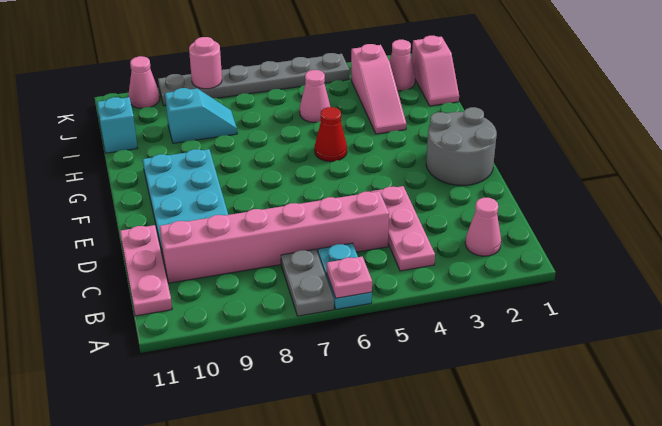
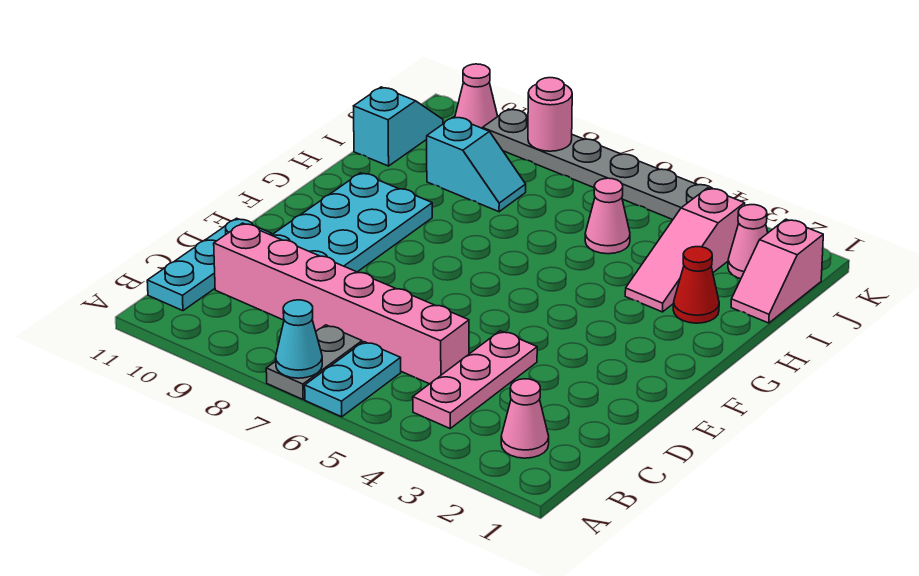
pink plate A6 level 2 -> none
none -> cyan cone A7 level 2
pink plate B11:D11 level 1 -> cyan plate B11:D11 level 1
grey round brick E1:F2 level 1 -> none
red cone G5 level 1 -> red cone H2 level 1

